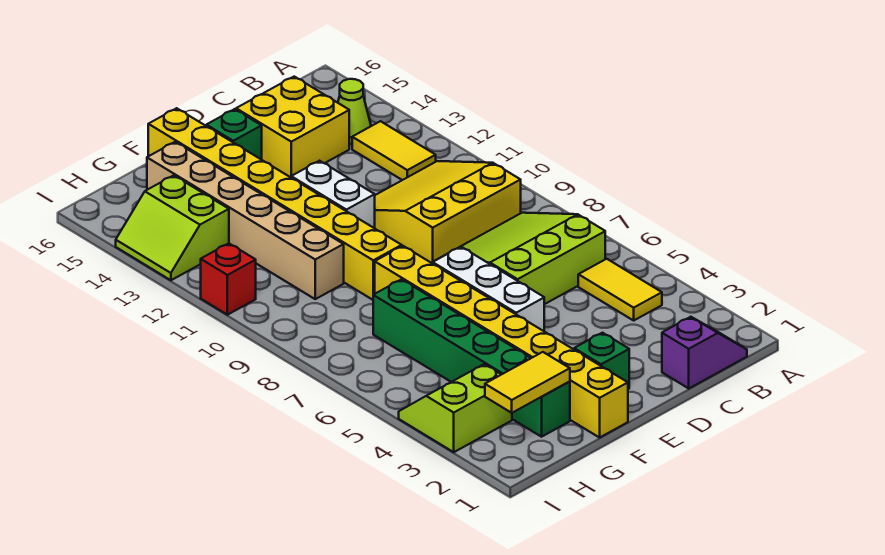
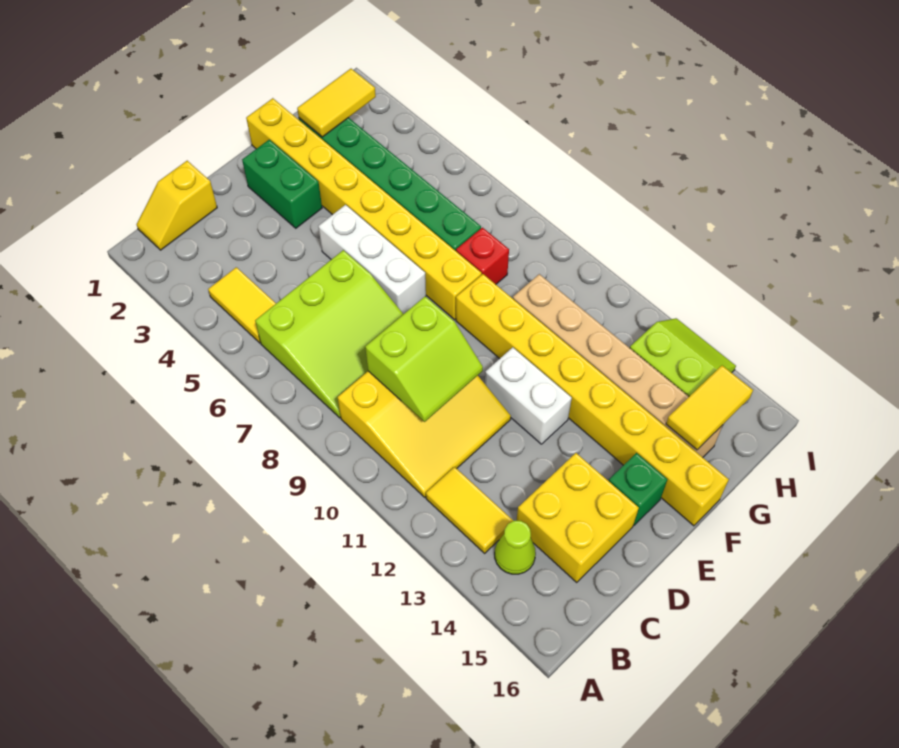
purple slope B1:C1 level 1 top C -> yellow slope B1:C1 level 1 top C
green brick E2 level 1 -> green brick E2:E3 level 1
none -> yellow tile G15:H15 level 2
lime slope H3:I4 level 1 top 3 -> lime slope C9:D10 level 2 top 9
red brick I11 level 1 -> red brick G8 level 1

